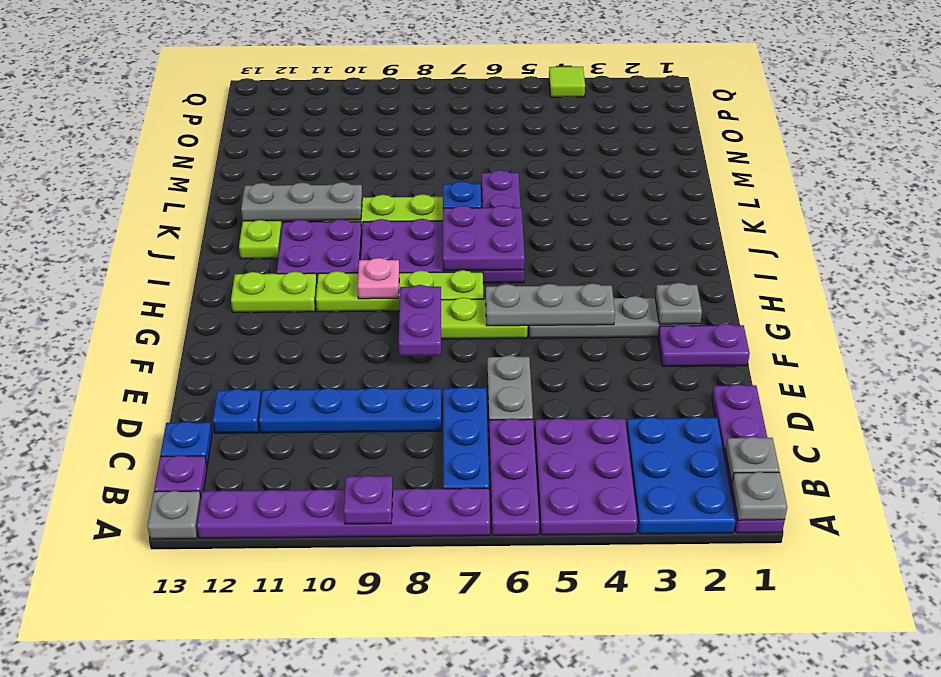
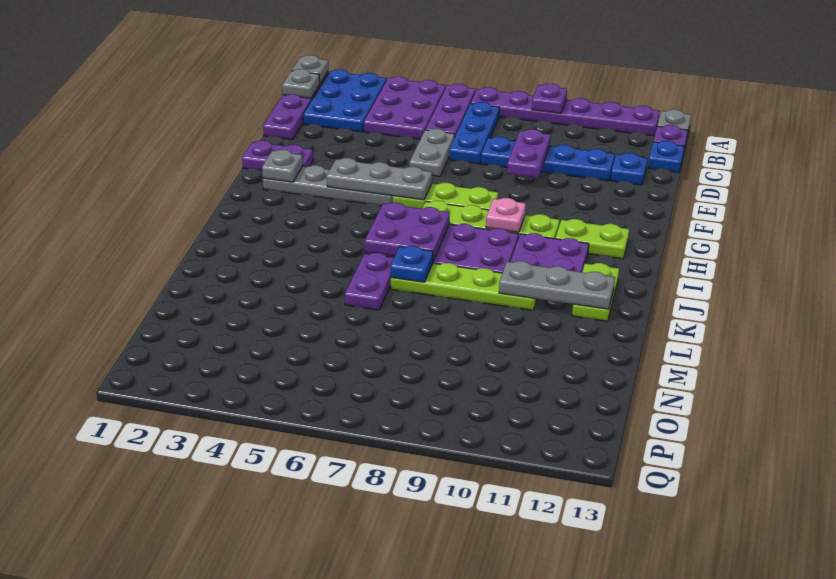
purple plate F8:G8 level 2 -> purple plate D9:E9 level 2
lime tile Q4 level 1 -> none

